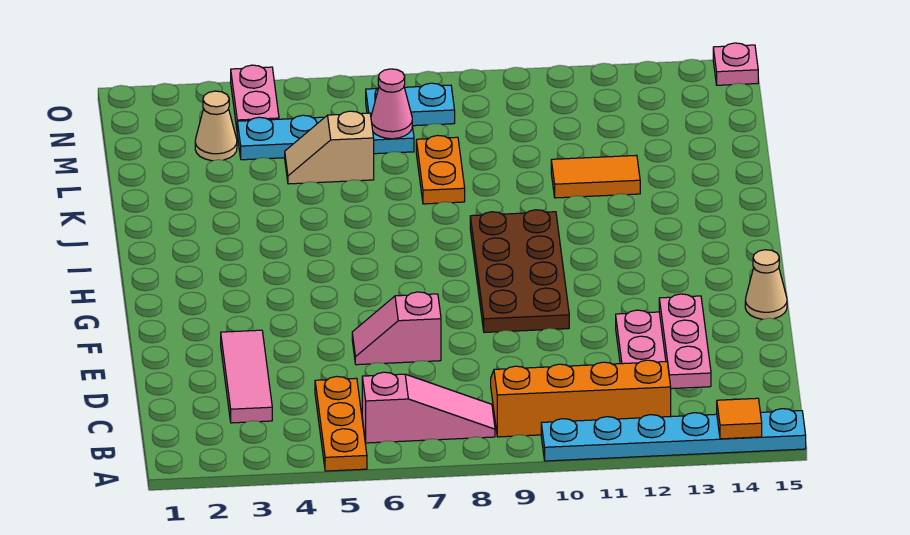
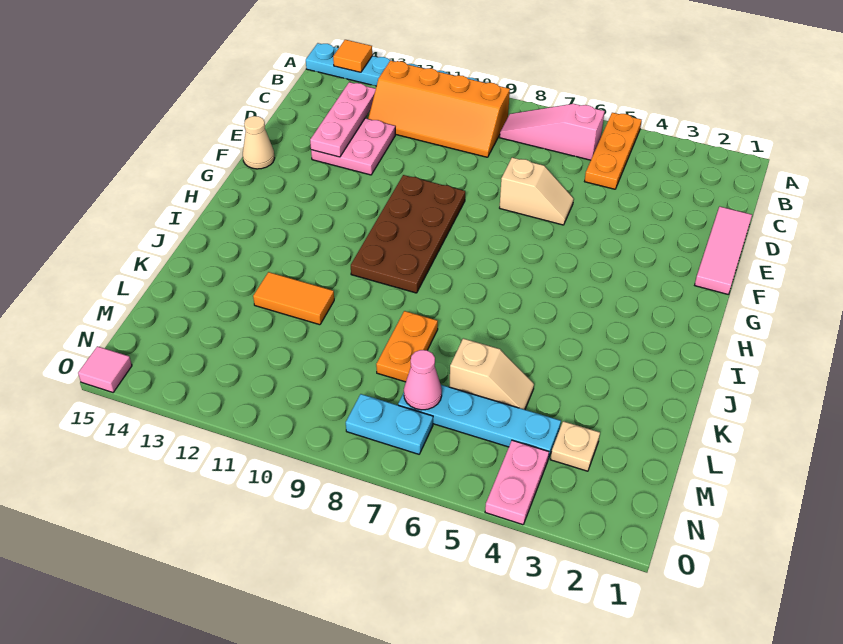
pink tile C3:E3 level 1 -> pink tile D1:F1 level 1
pink slope E6:E7 level 1 top 7 -> tan slope E6:E7 level 1 top 7
tan cone M3 level 1 -> tan plate M3 level 1
pink plate O15 level 1 -> pink tile O15 level 1

